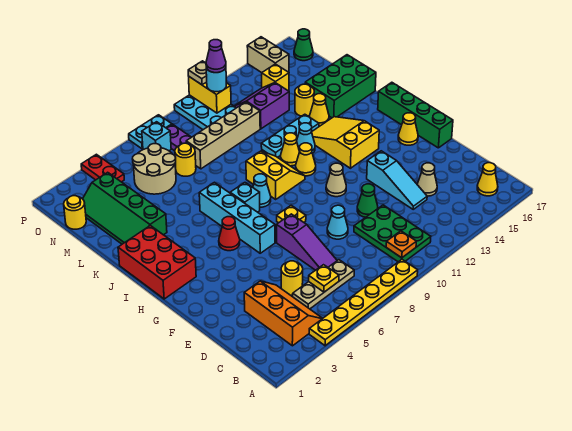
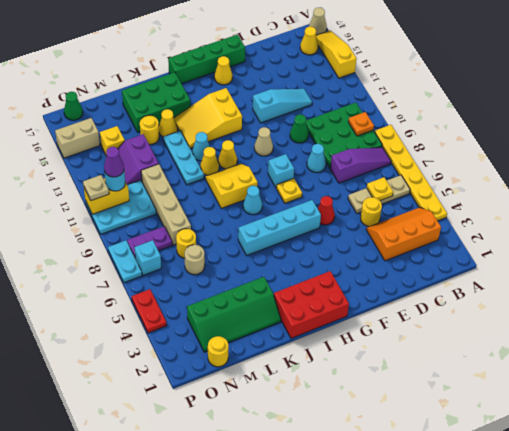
none -> yellow slope A14:A16 level 1 top 14
green plate B10:D11 level 1 -> green plate B9:D11 level 1
tan plate C5:C7 level 1 -> tan plate B6:D6 level 1
purple slope D7:F7 level 1 top F -> purple slope B8:D8 level 1 top D
tan cone D14 level 1 -> tan cone A17 level 1
red cone H5 level 1 -> red cone F6 level 1
cyan brick I7 level 1 -> cyan brick G9 level 1
green brick K15:L17 level 1 -> green brick J15:L16 level 1
tan round brick M5:N6 level 1 -> tan round brick M6 level 1
red plate O4:P4 level 1 -> red plate P4:P5 level 1

